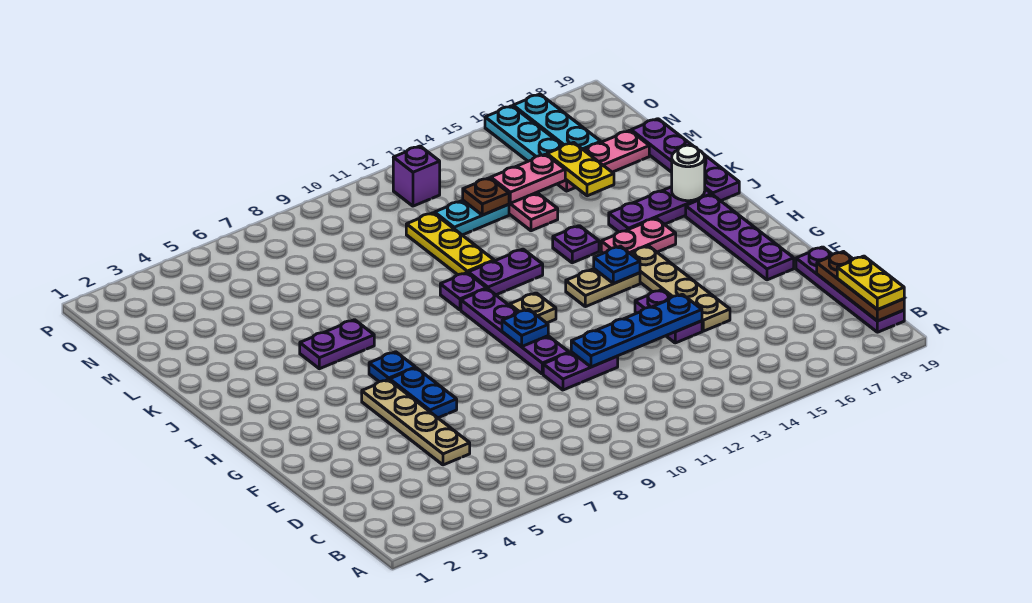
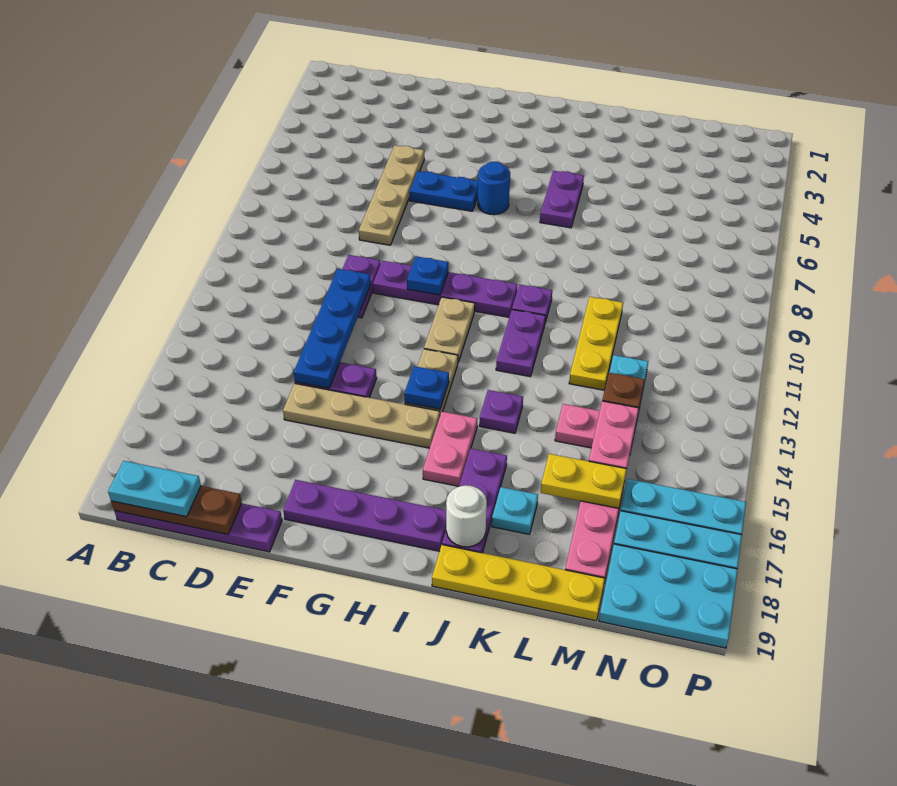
yellow plate B19:C19 level 3 -> cyan plate B19:C19 level 3
tan plate D5:G5 level 1 -> tan plate E5:E8 level 1
blue plate H6 level 1 -> blue round brick H6 level 1
tan plate H11 level 1 -> tan plate H11:H12 level 1
purple plate J19:M19 level 1 -> yellow plate J19:M19 level 1
yellow plate K11:M11 level 1 -> yellow plate L10:L12 level 1
none -> cyan plate K17 level 1
none -> cyan plate N18:P19 level 1
purple brick O12 level 1 -> none

